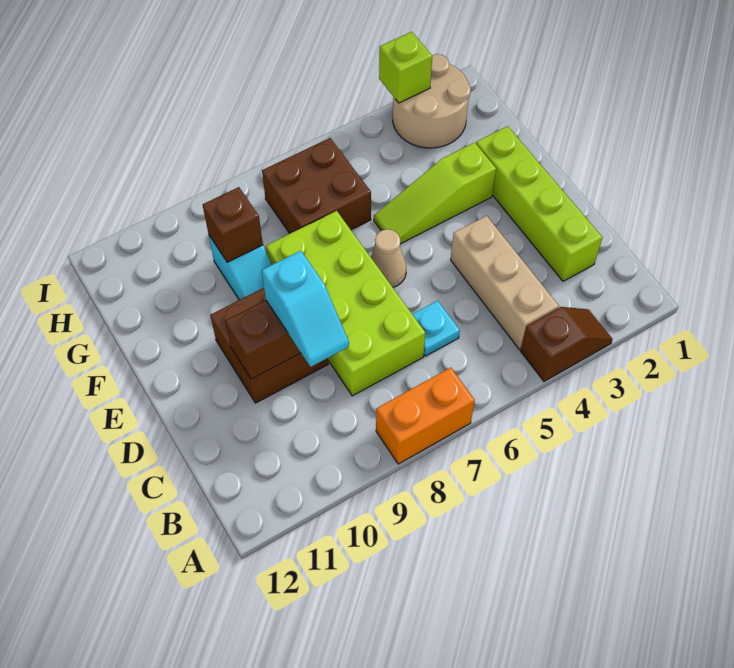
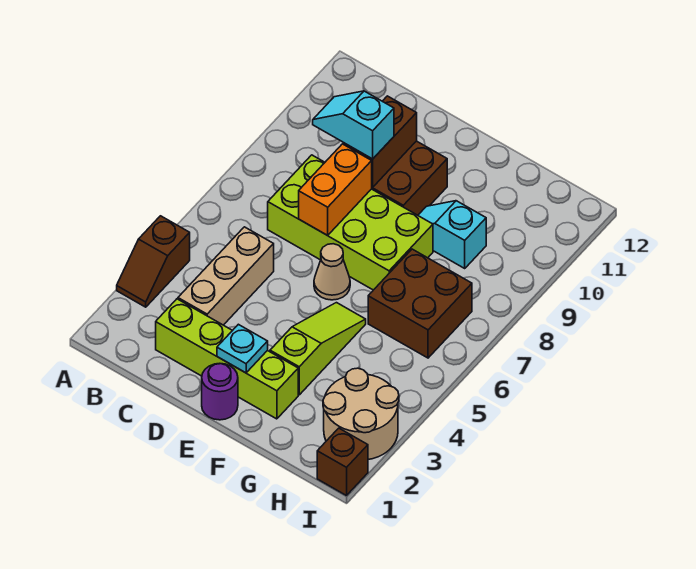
orange brick A7:A8 level 1 -> orange brick D7:D8 level 2
tan brick B4:D4 level 1 -> tan brick C3:C5 level 1
cyan plate C6 level 1 -> cyan plate E2 level 2
none -> purple round brick E1 level 1
brown brick G9 level 2 -> brown brick I1 level 1
lime brick I3 level 2 -> none

